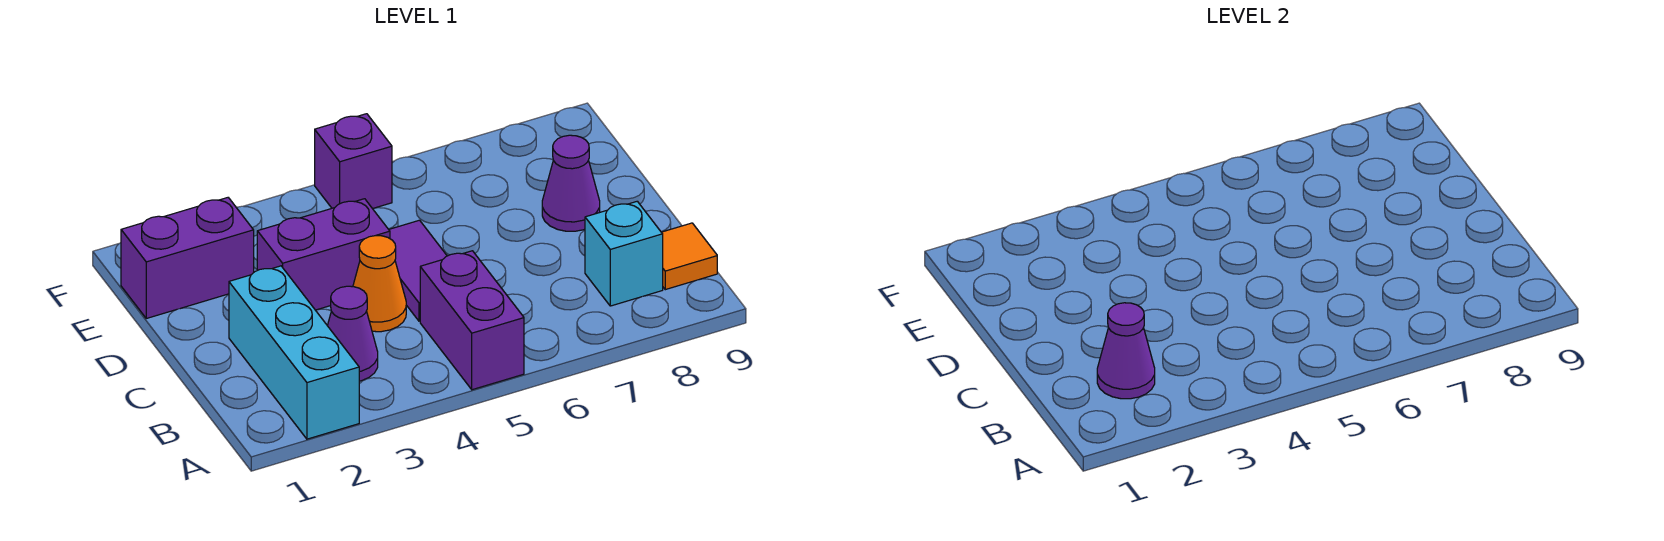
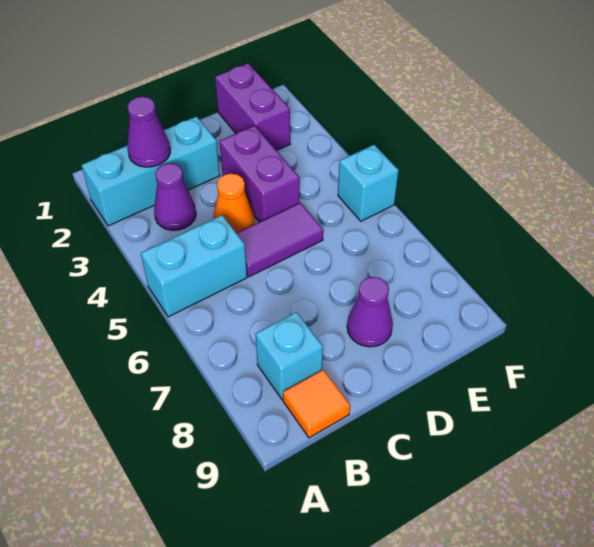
purple brick A5:B5 level 1 -> cyan brick A5:B5 level 1
purple brick F5 level 1 -> cyan brick F5 level 1

